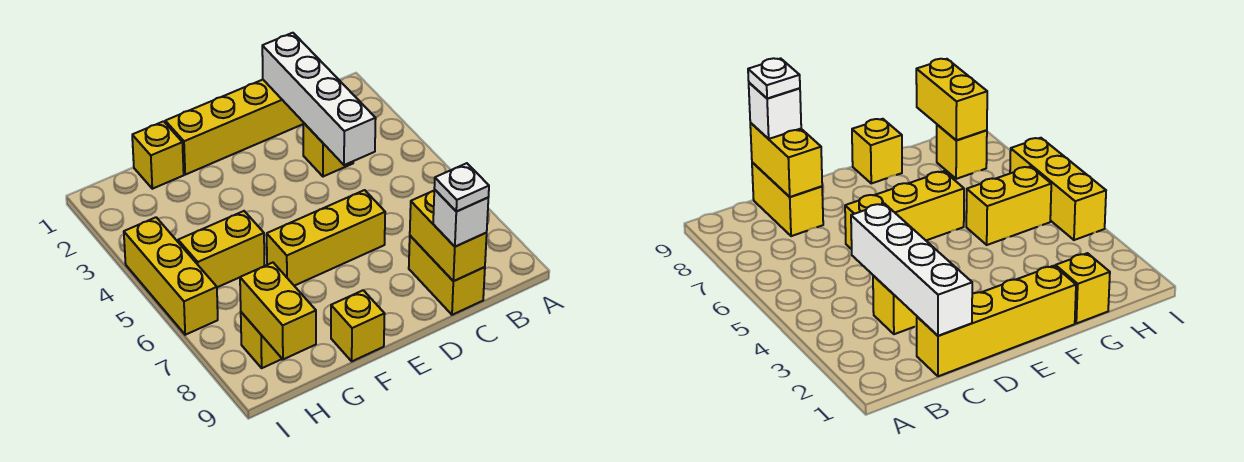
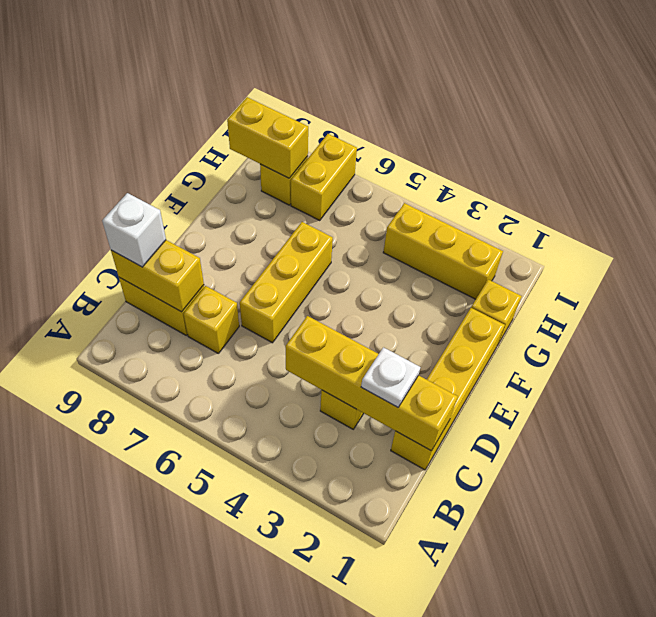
white brick C1:C4 level 2 -> yellow brick C1:C4 level 2
white plate C9 level 4 -> white plate C2 level 3
yellow brick F9 level 1 -> yellow brick C7 level 1
yellow brick G5:H5 level 1 -> yellow brick H7:I7 level 1
yellow brick I4:I6 level 1 -> yellow brick H2:H4 level 1

